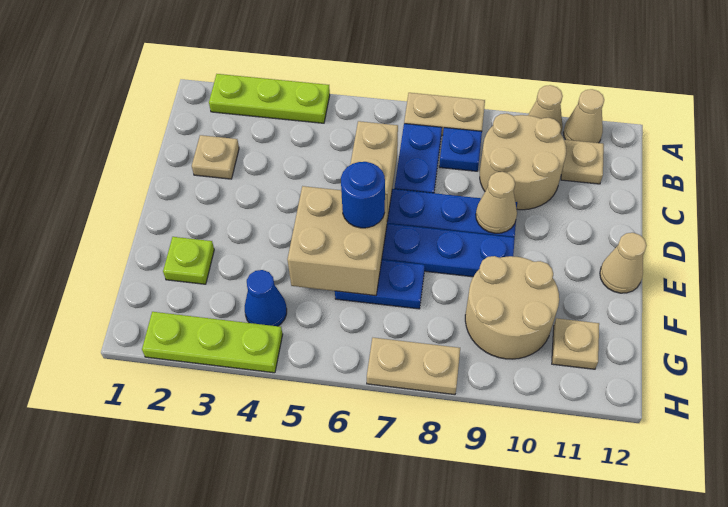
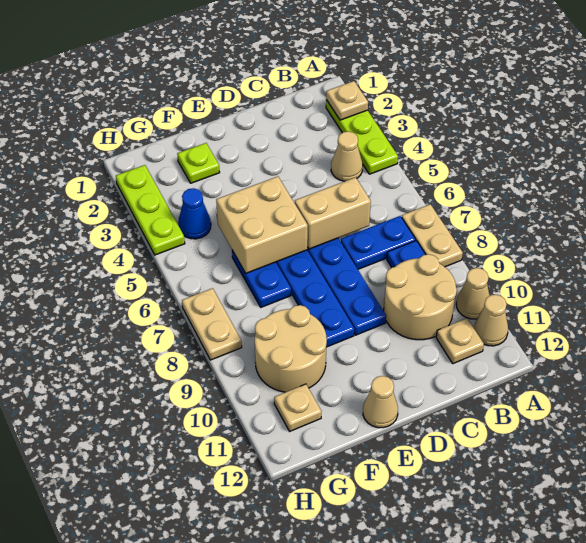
tan plate C2 level 1 -> tan plate A2 level 2
tan cone D9 level 2 -> tan cone B4 level 1
blue round brick E6 level 3 -> none

